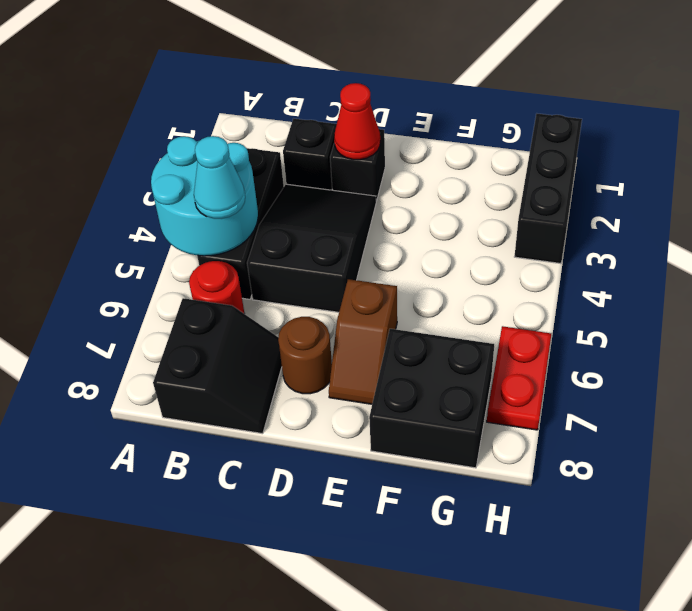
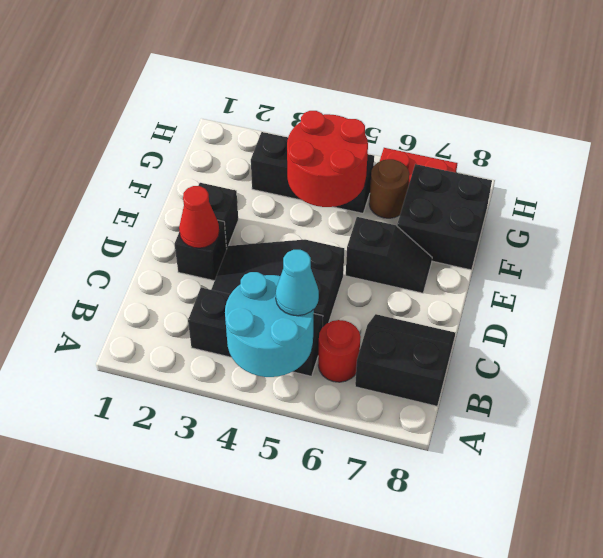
black brick C2 level 1 -> black brick E2 level 1
brown round brick D7 level 1 -> brown round brick G6 level 1
brown slope E6:E7 level 1 top 6 -> black slope E6:E7 level 1 top 6
none -> red round brick F4:G5 level 2
black brick H1:H3 level 1 -> black brick G3:G5 level 1

